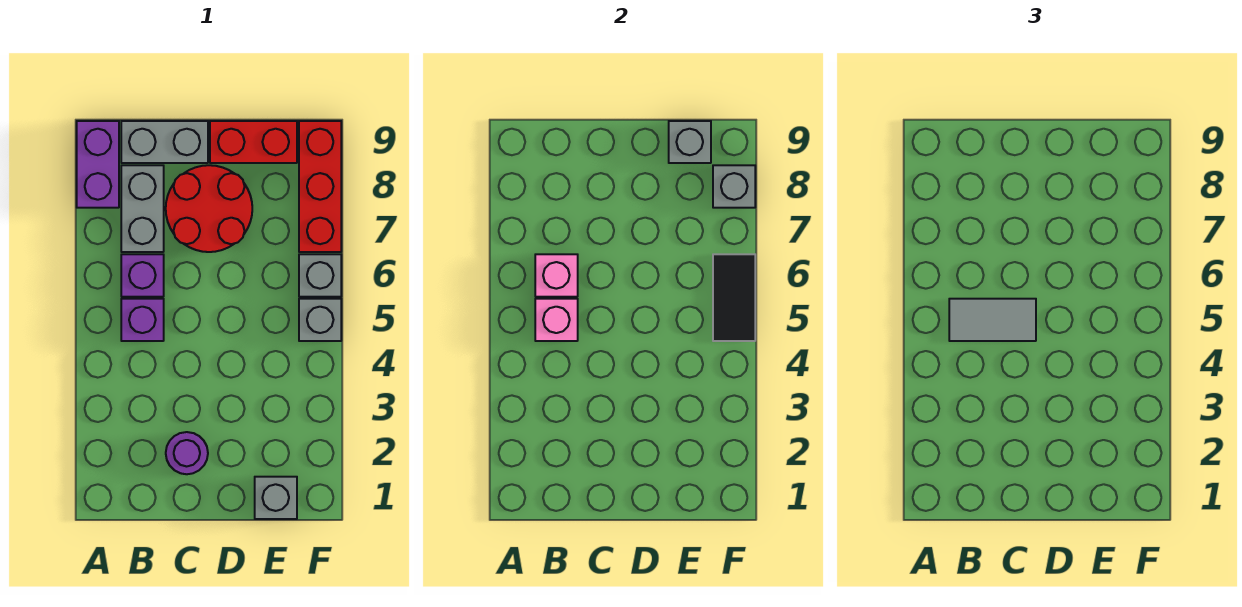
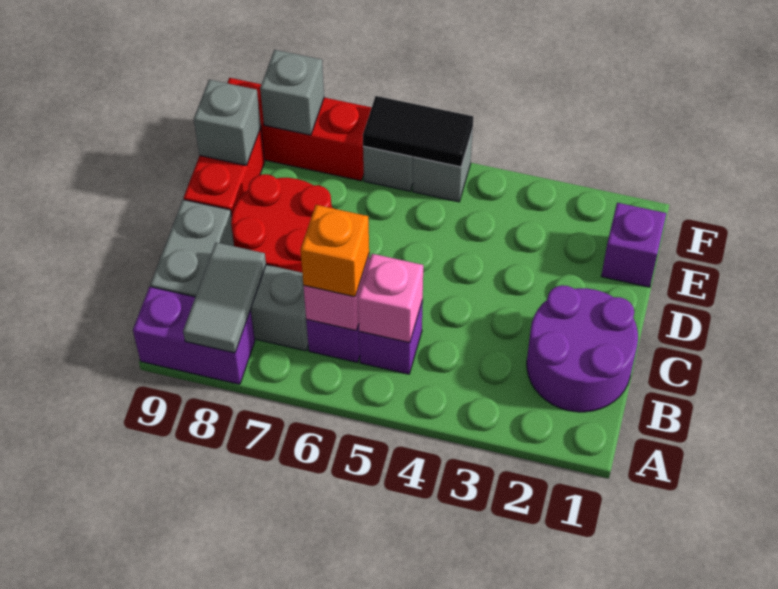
grey tile B5:C5 level 3 -> grey tile A8:B8 level 2
none -> orange brick B6 level 3
purple round brick C2 level 1 -> purple round brick B1:C2 level 1
grey brick E1 level 1 -> purple brick E1 level 1

